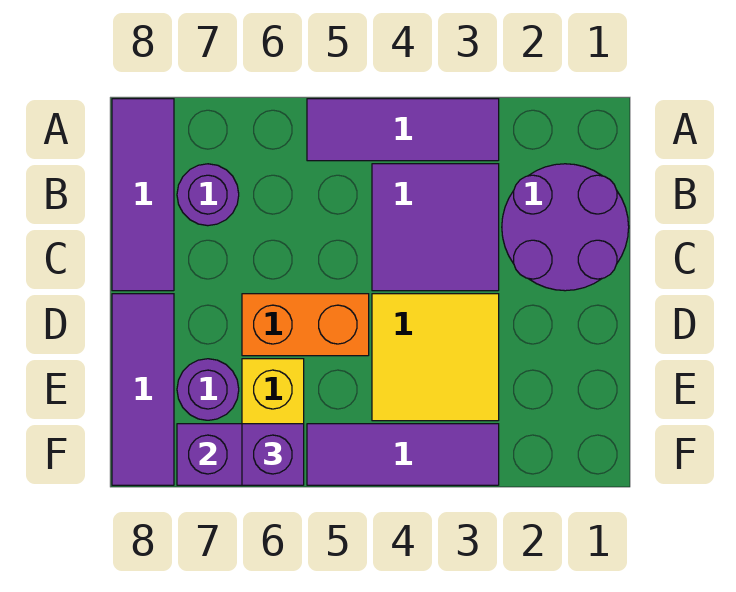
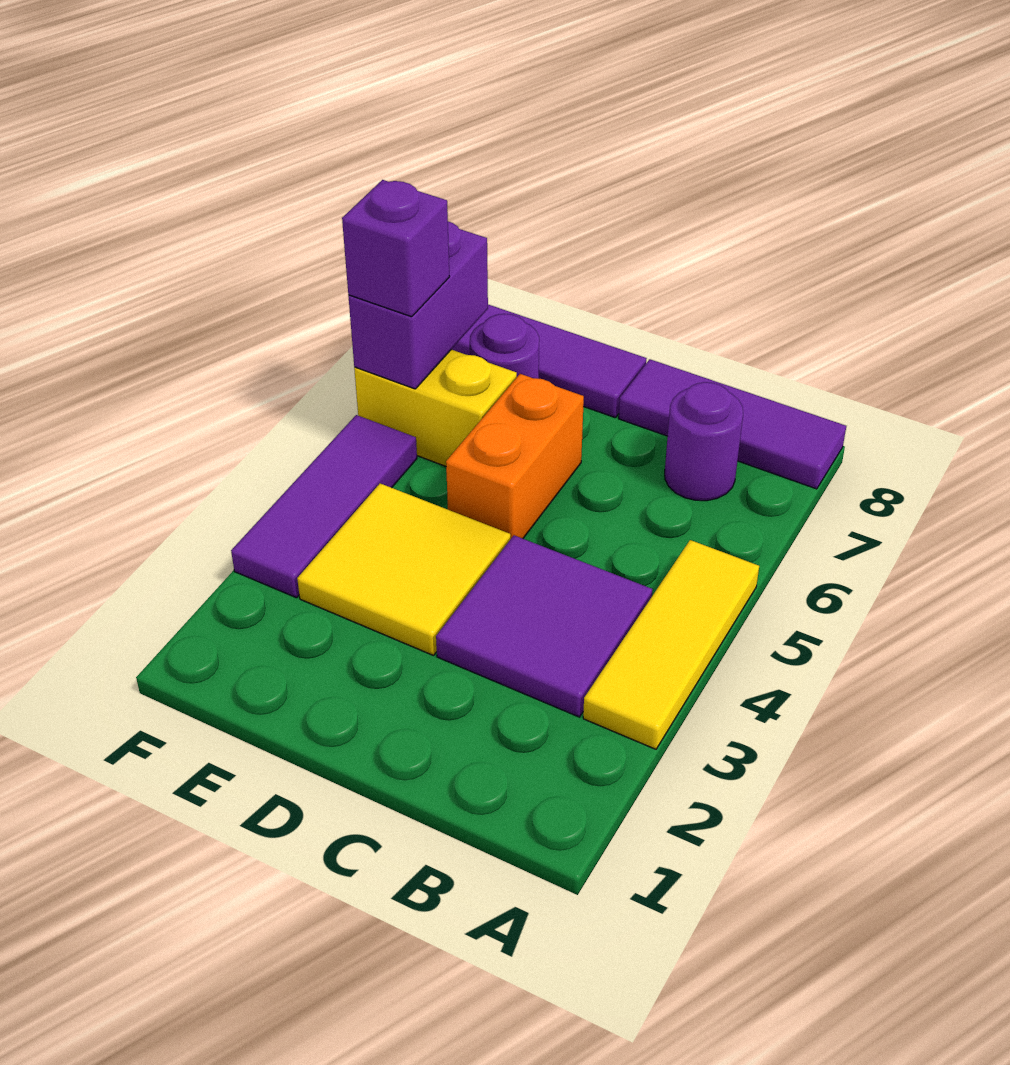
purple tile A3:A5 level 1 -> yellow tile A3:A5 level 1
purple round brick B1:C2 level 1 -> none

